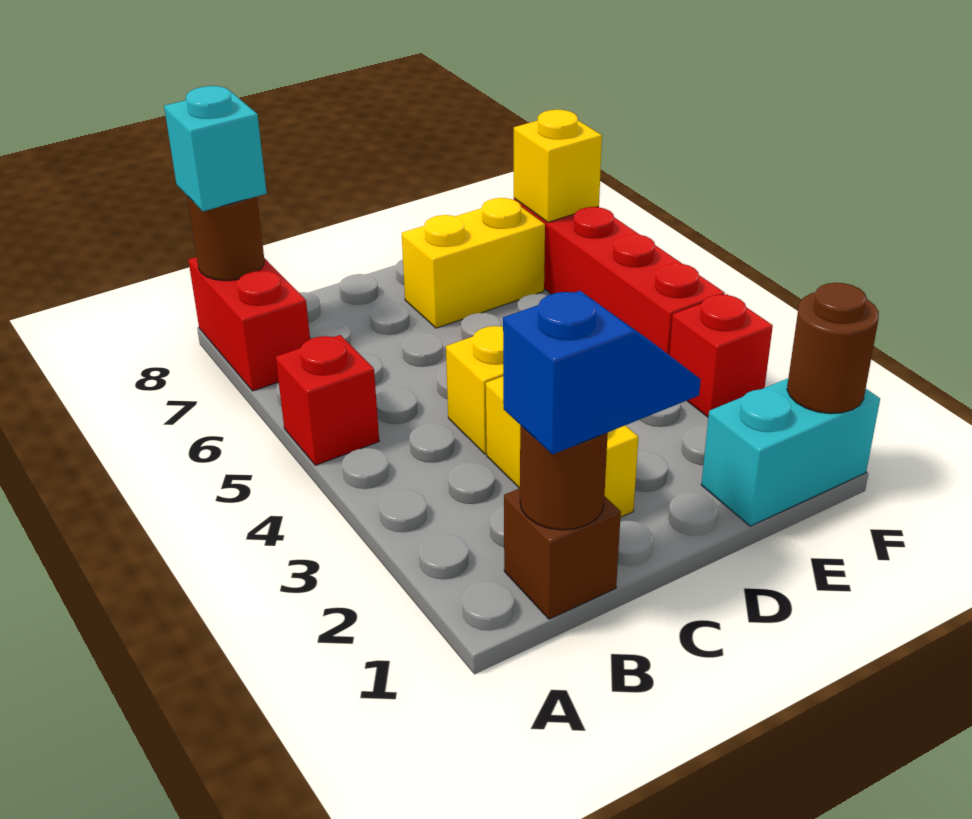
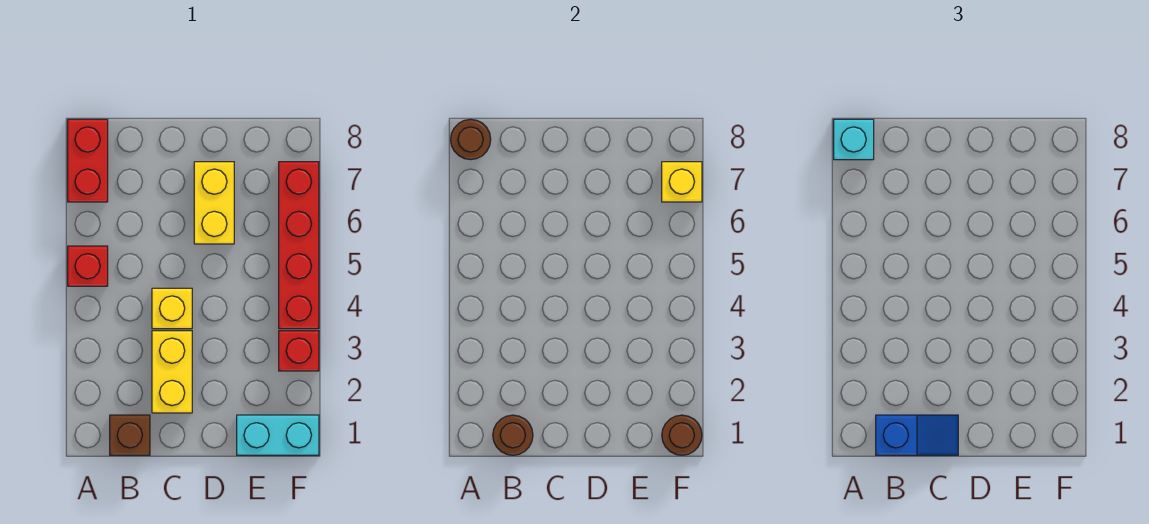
yellow brick D7:E7 level 1 -> yellow brick D6:D7 level 1

